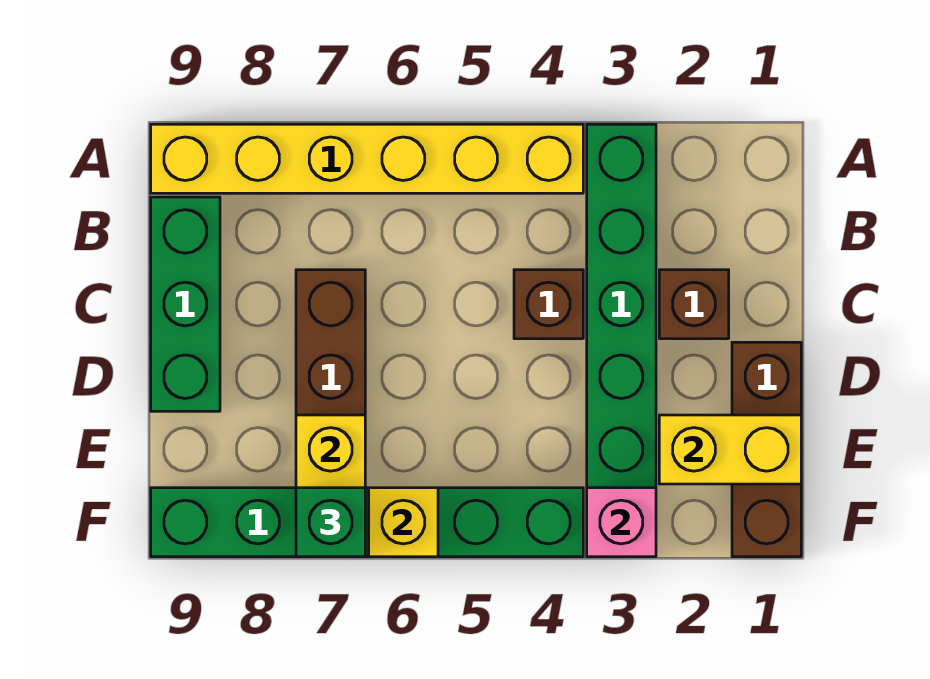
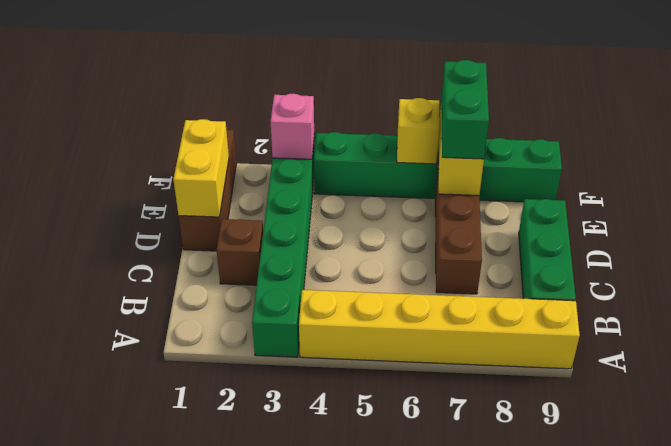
brown brick C4 level 1 -> none
yellow brick E1:E2 level 2 -> yellow brick D1:E1 level 2
green brick F7 level 3 -> green brick E7:F7 level 3

